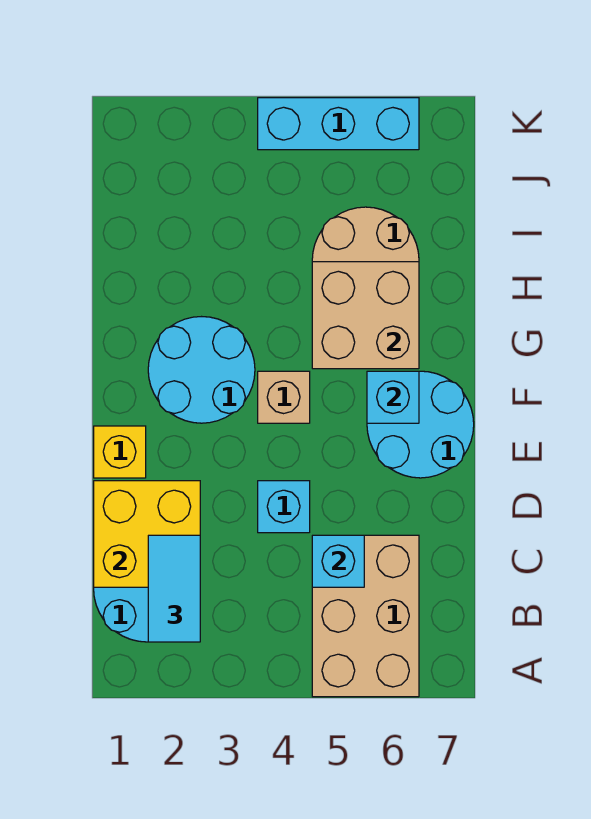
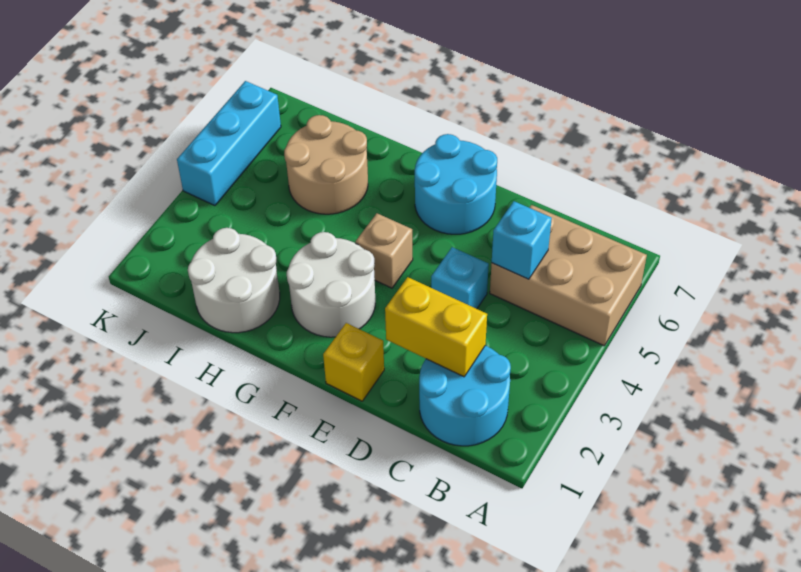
cyan tile B2:C2 level 3 -> none
yellow brick C1:D2 level 2 -> yellow brick C2:D2 level 2
cyan round brick F2:G3 level 1 -> white round brick F2:G3 level 1
cyan brick F6 level 2 -> none
tan brick G5:H6 level 2 -> none
none -> white round brick H1:I2 level 1

